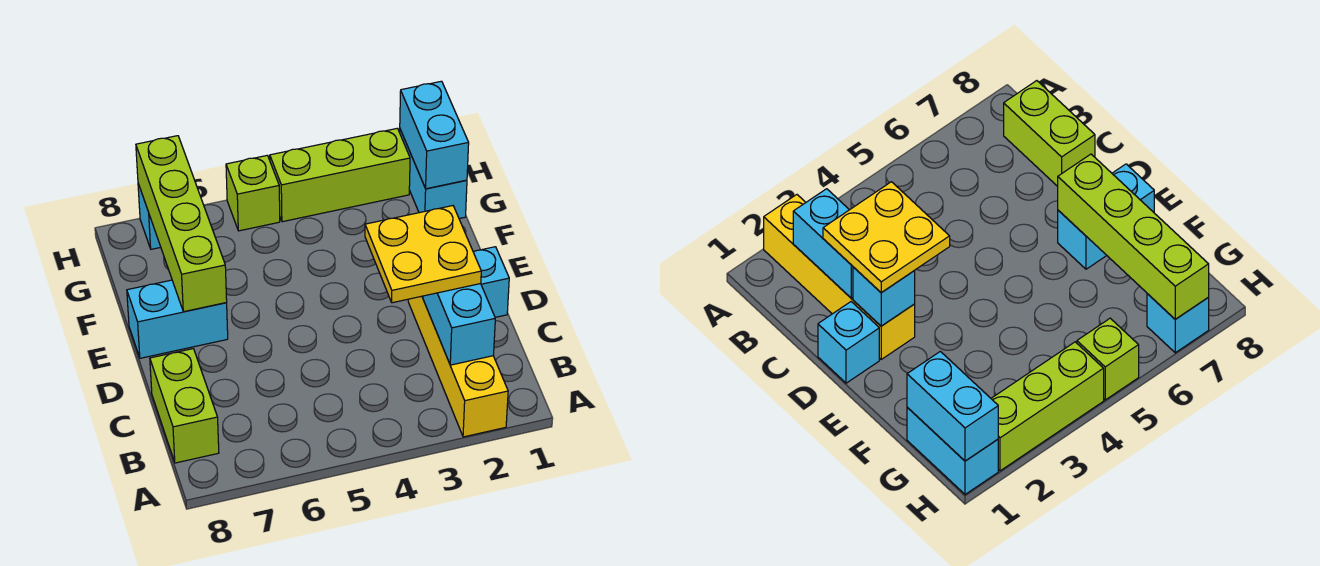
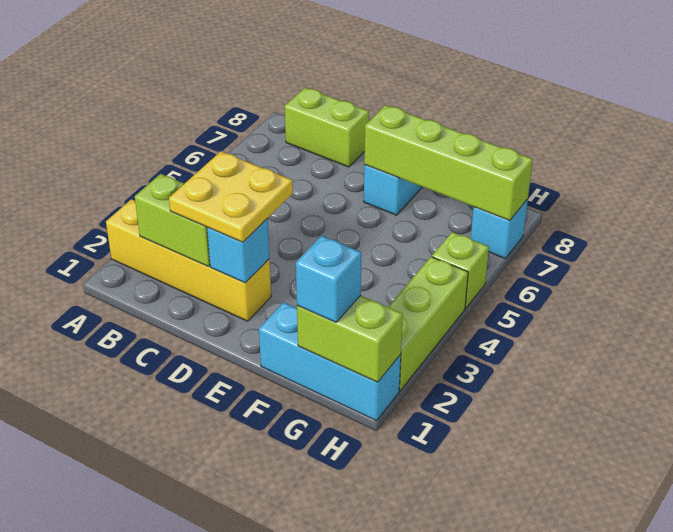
cyan brick B2:C2 level 2 -> lime brick B2:C2 level 2
cyan brick D1 level 1 -> cyan brick G1 level 3
cyan brick G1:H1 level 1 -> cyan brick F1:H1 level 1
cyan brick G1:H1 level 2 -> lime brick G1:H1 level 2

